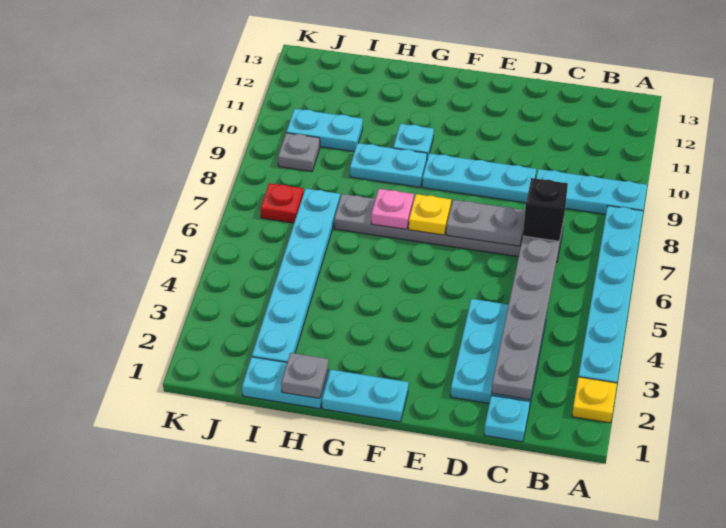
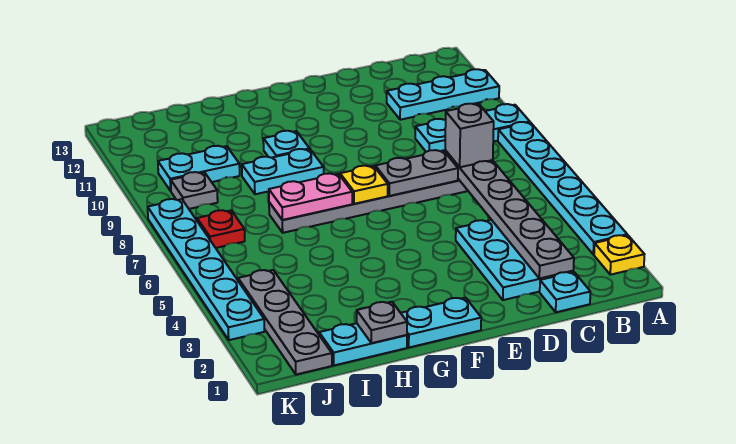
black brick C7 level 3 -> grey brick C7 level 3
cyan plate D9:F9 level 1 -> cyan plate A11:C11 level 1
pink plate G7 level 2 -> pink plate G7:H7 level 2
cyan plate I2:I7 level 1 -> cyan plate K3:K8 level 1
none -> grey plate J1:J4 level 1

